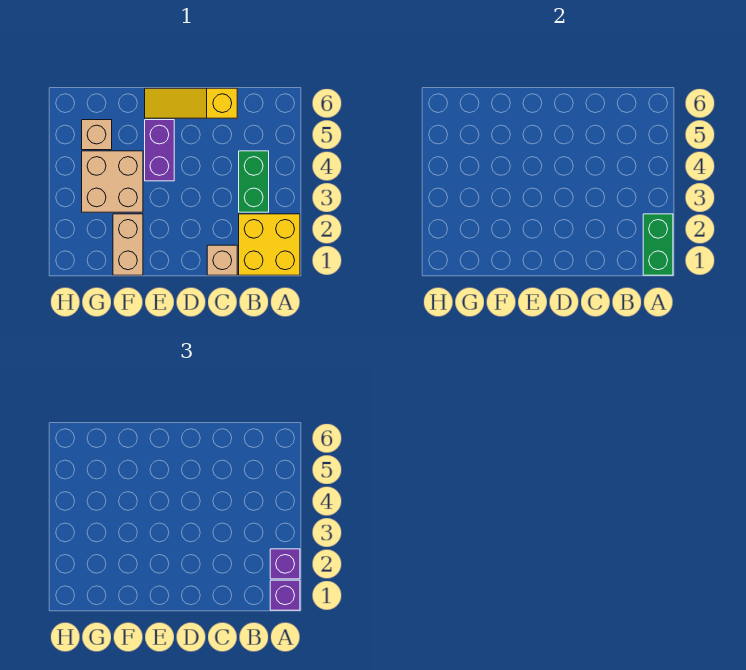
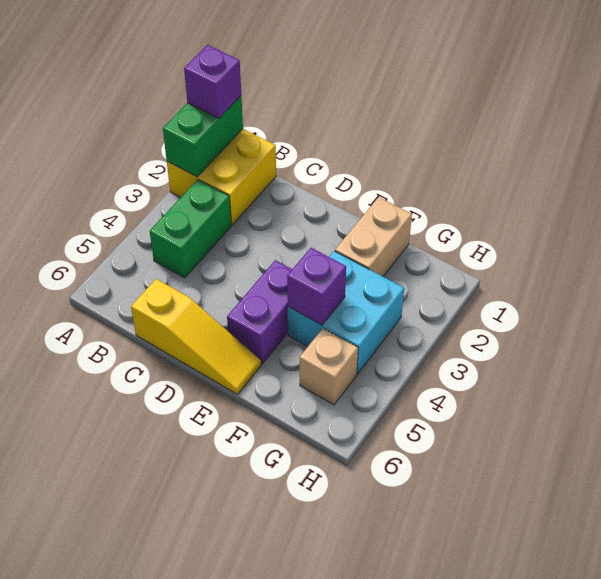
purple brick A2 level 3 -> purple brick F4 level 2
tan brick C1 level 1 -> none
tan brick F3:G4 level 1 -> cyan brick F3:G4 level 1

